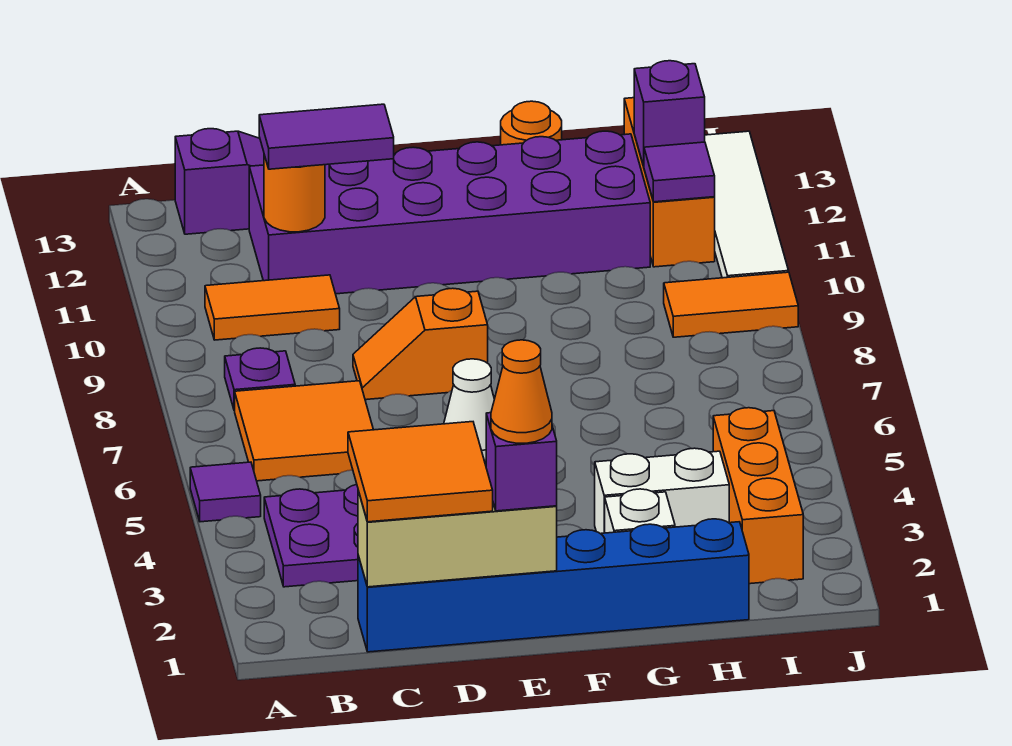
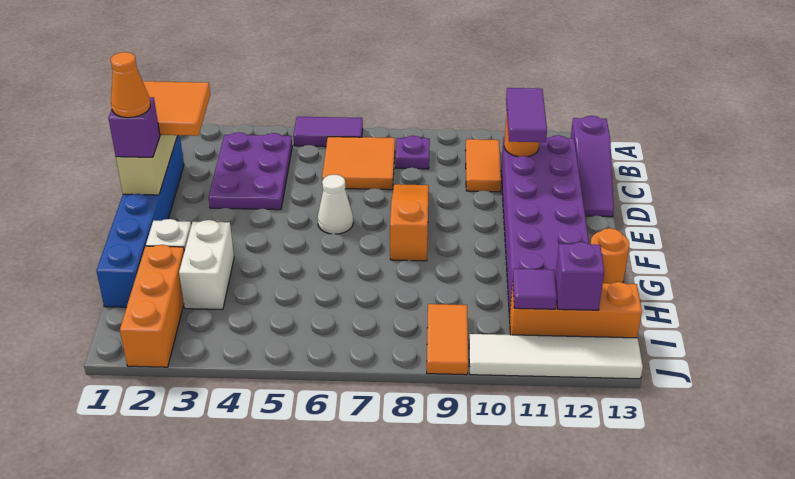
purple tile A5 level 1 -> purple tile A5:A6 level 1
orange slope D8:E8 level 1 top E -> orange slope D8:F8 level 1 top F
orange brick I2:I4 level 1 -> orange brick H2:J2 level 1

